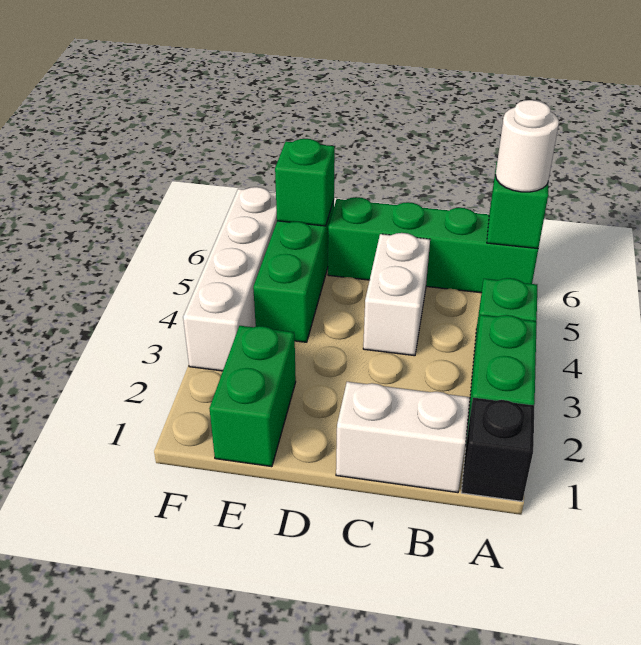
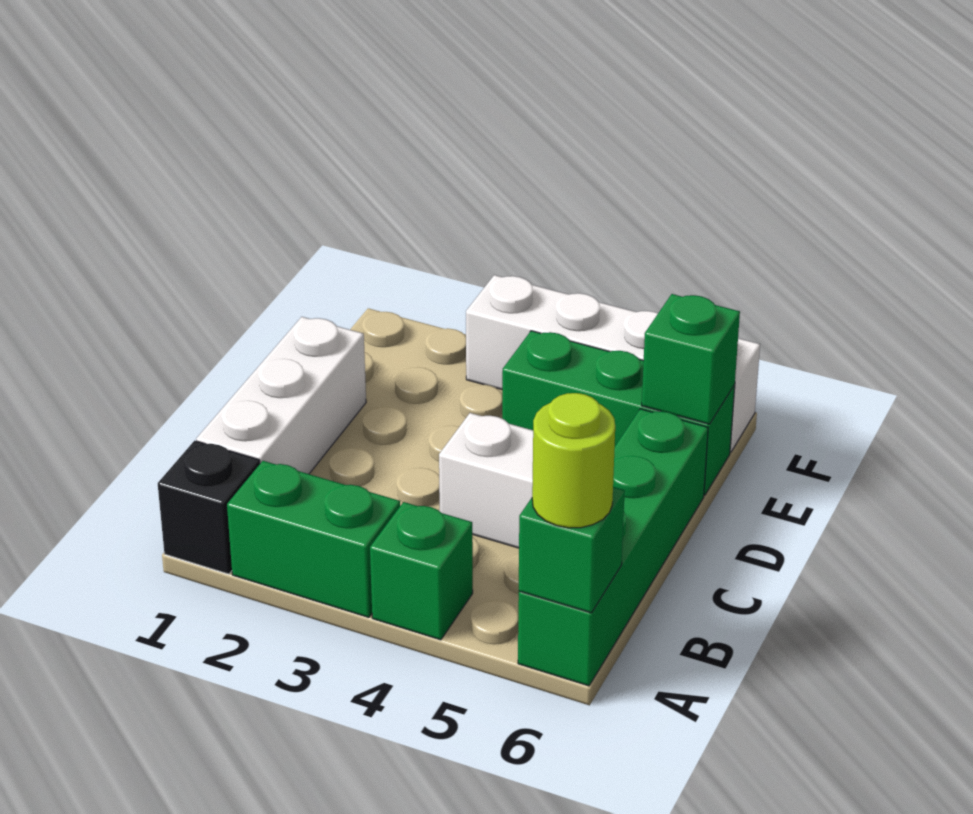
white round brick A6 level 3 -> lime round brick A6 level 3
white brick B1:C1 level 1 -> white brick B1:D1 level 1
green brick E1:E2 level 1 -> none

